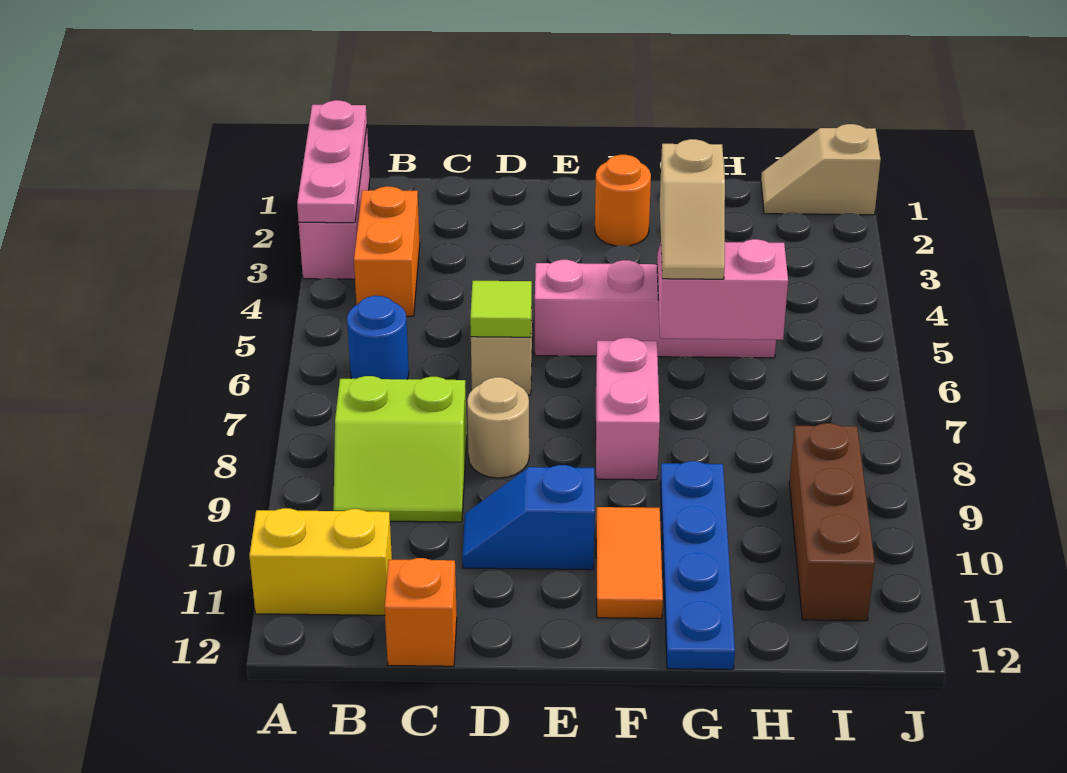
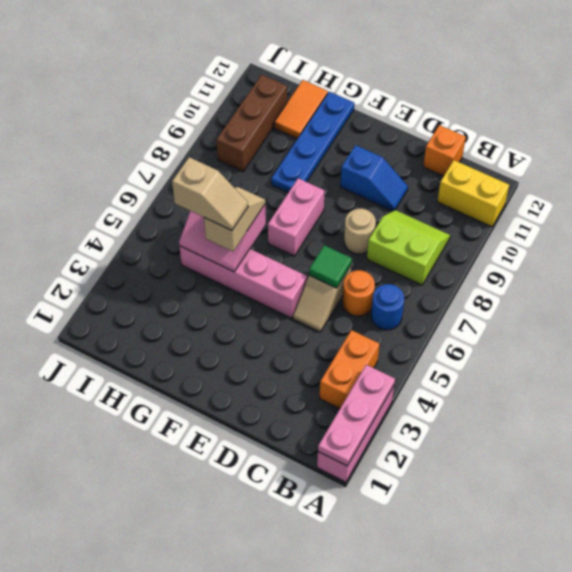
lime tile D6 level 2 -> green tile D6 level 2
orange round brick F2 level 1 -> orange round brick C6 level 1
orange tile F10:F11 level 1 -> orange tile H11:H12 level 1
tan slope I1:J1 level 1 top J -> tan slope G5:H5 level 4 top H

